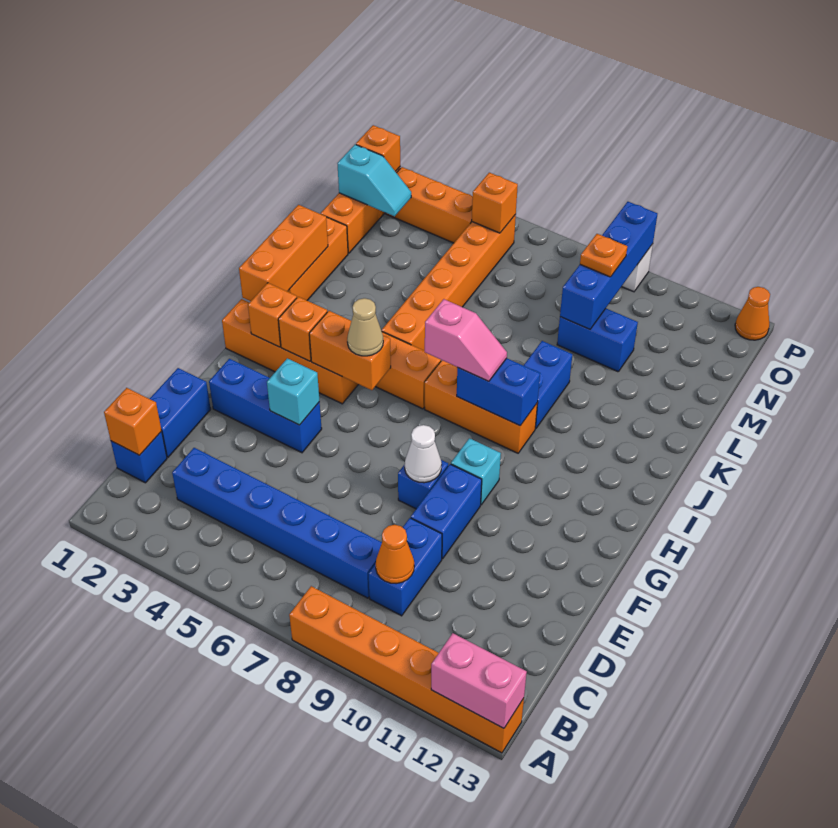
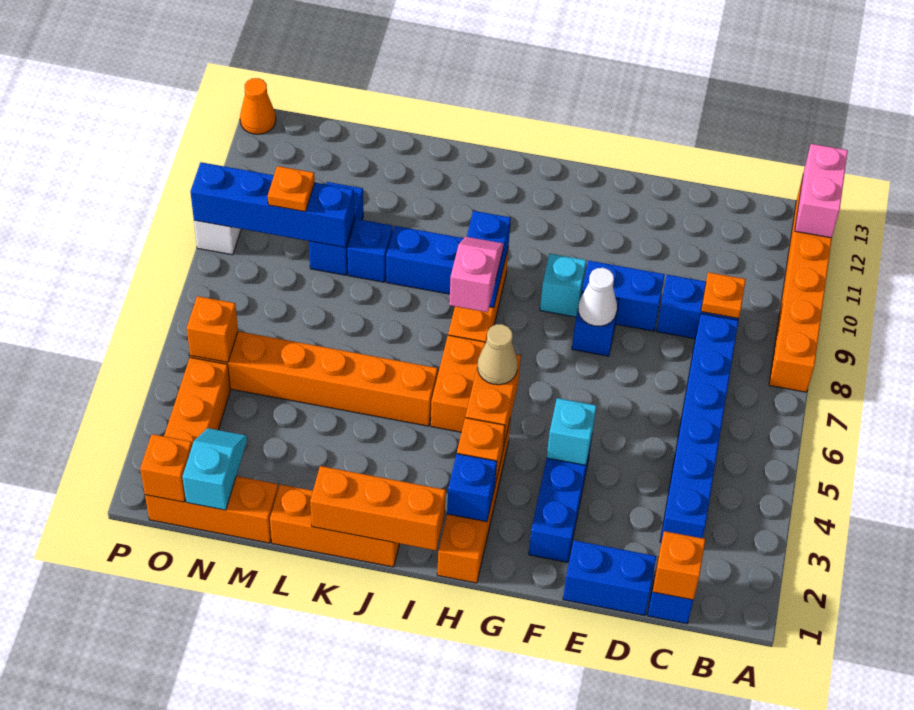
orange cone C9 level 2 -> orange plate C9 level 2
orange brick H2 level 2 -> blue brick H2 level 2
none -> blue brick L9 level 1

